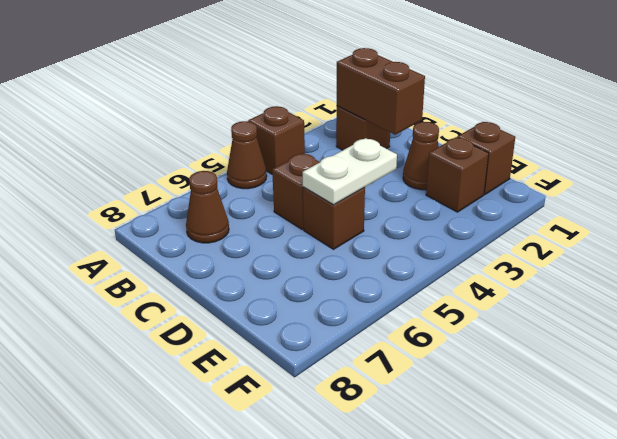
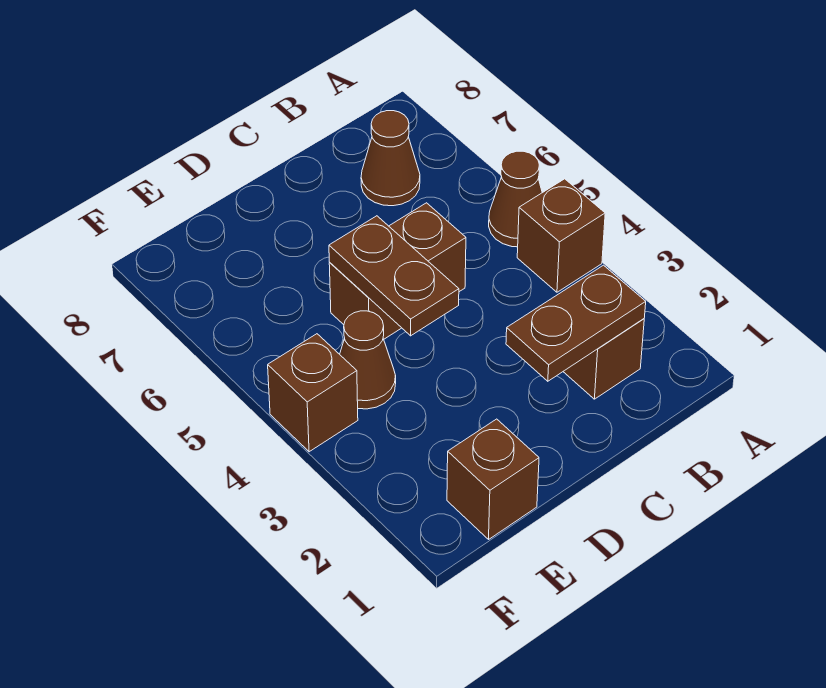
brown brick B2:C2 level 2 -> brown plate B2:C2 level 2
brown cone D2 level 1 -> brown cone E4 level 1
white plate D4:D5 level 2 -> brown plate D4:D5 level 2
brown brick E2 level 1 -> brown brick F4 level 1

